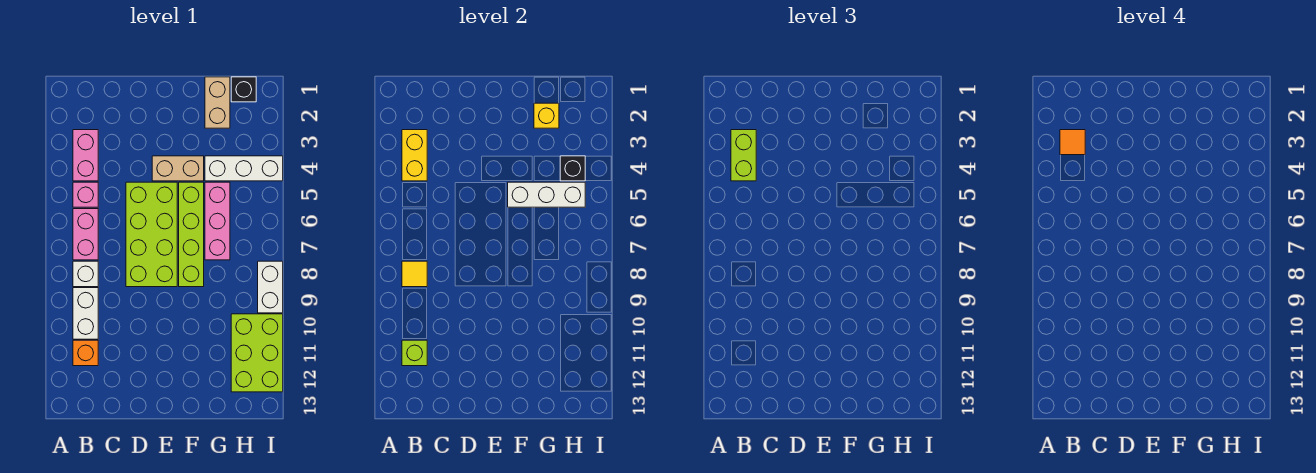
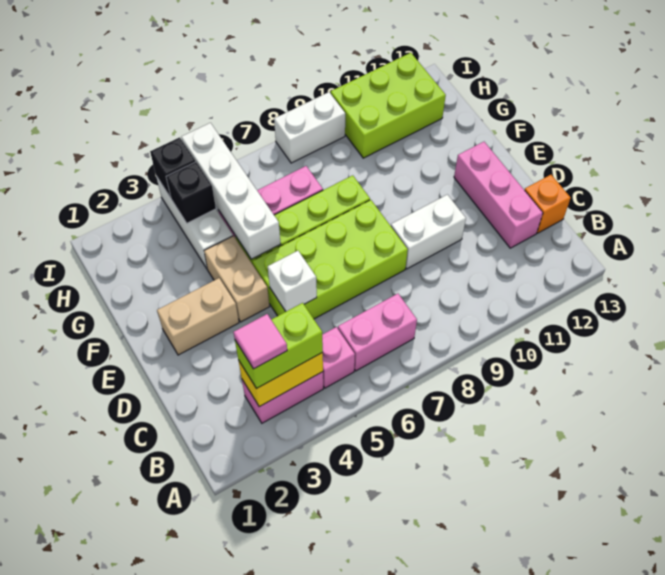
orange tile B3 level 4 -> pink tile B3 level 4
white brick B8 level 1 -> white brick D5 level 2
yellow tile B8 level 2 -> none
white brick B9:B10 level 1 -> white brick D9:D10 level 1
orange brick B11 level 1 -> orange brick C13 level 1
lime brick B11 level 2 -> none
none -> pink brick C12:E12 level 1
white brick F5:H5 level 2 -> white brick F5:I5 level 2
tan brick G1:G2 level 1 -> tan brick E2:E3 level 1
yellow brick G2 level 2 -> none
black brick H1 level 1 -> black brick I4 level 2

